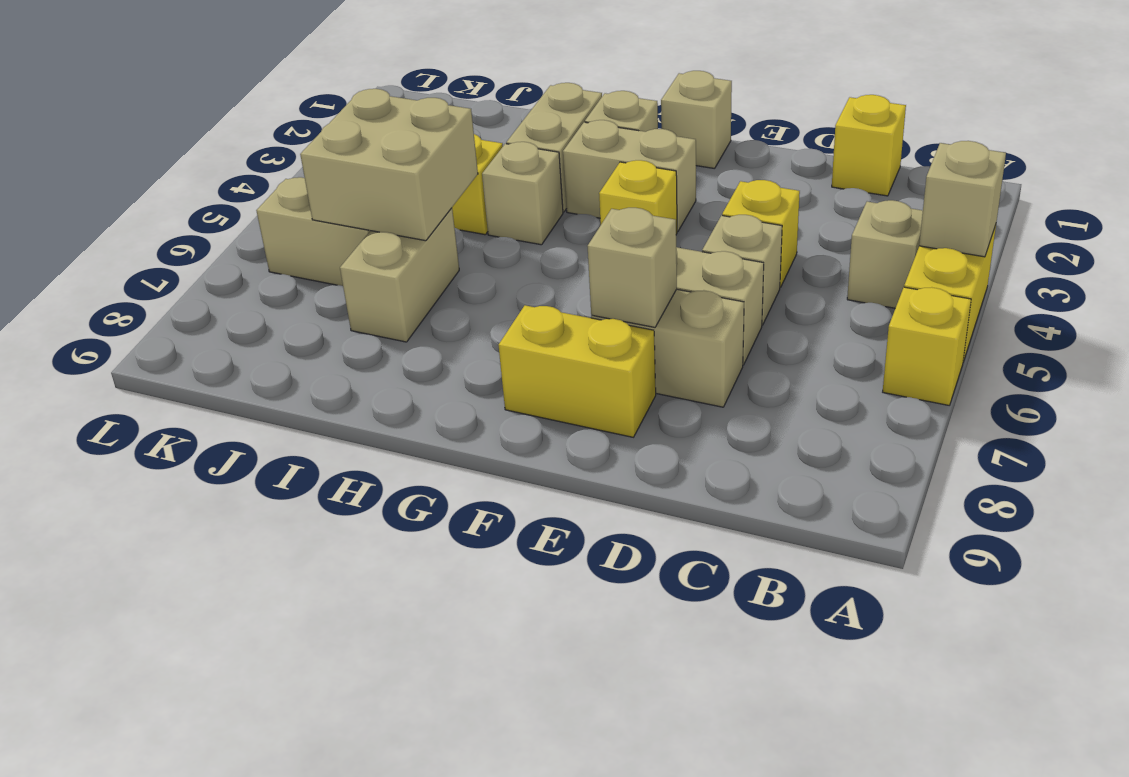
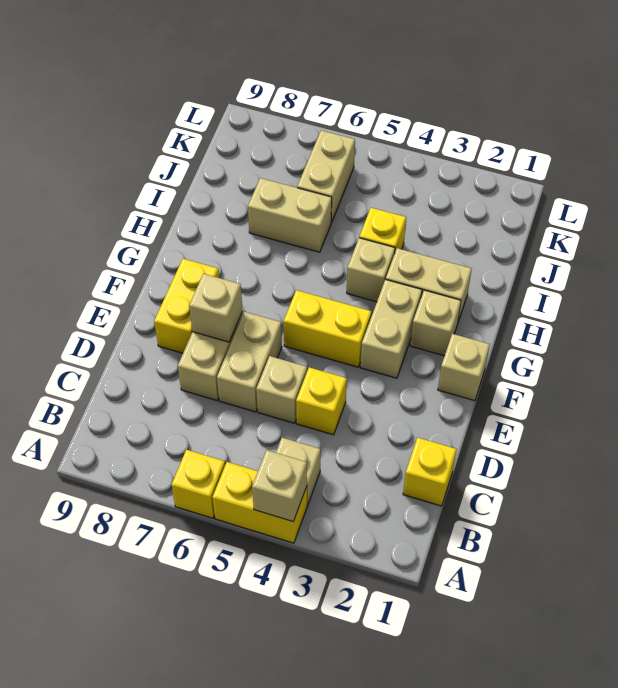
yellow brick F4 level 1 -> yellow brick F4:F5 level 1
tan brick I5:J6 level 2 -> none

